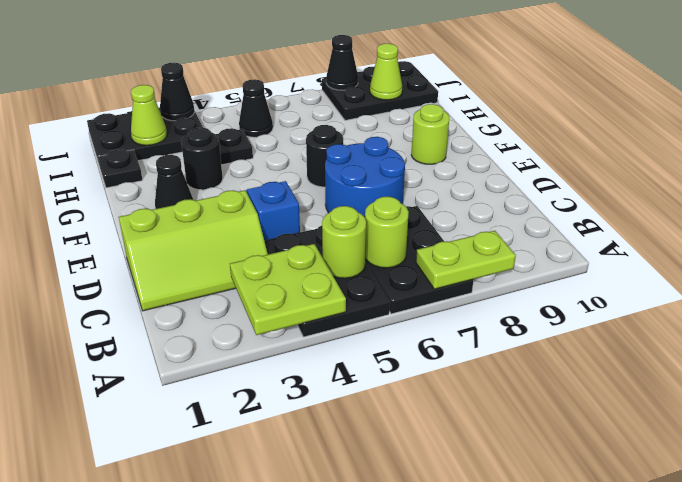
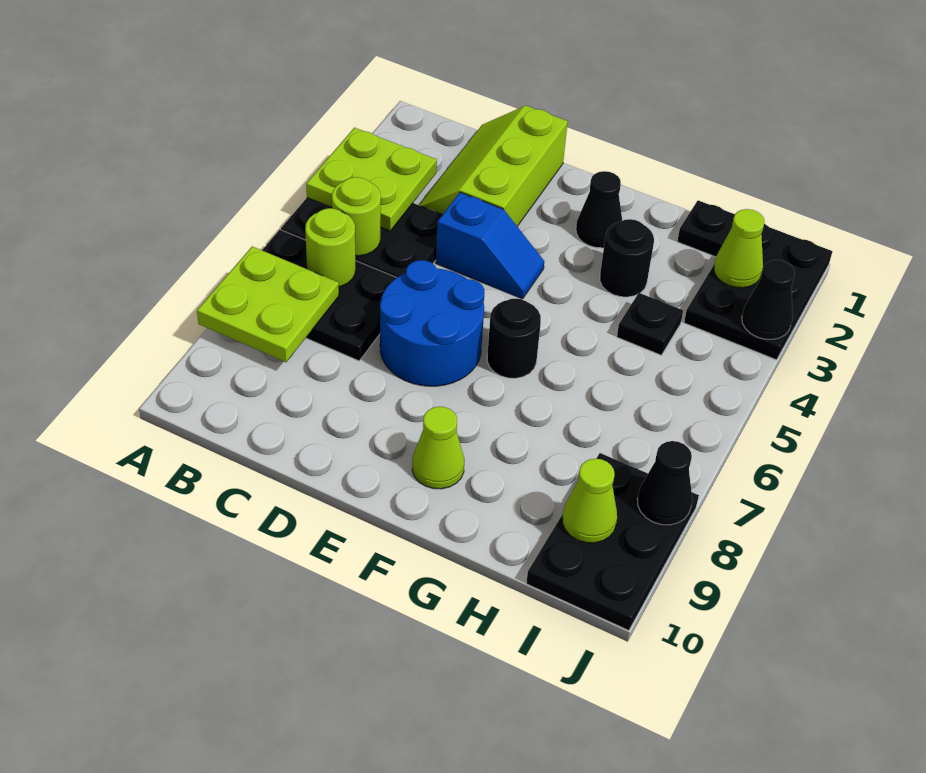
lime plate A7:A8 level 2 -> lime plate A7:B8 level 2
lime round brick F9 level 1 -> lime cone F9 level 1
black cone I5 level 1 -> none

